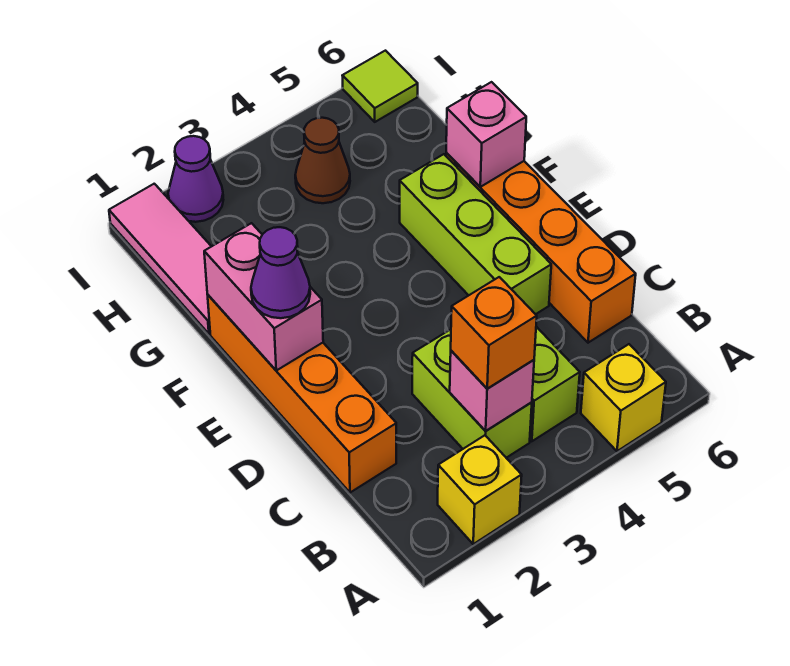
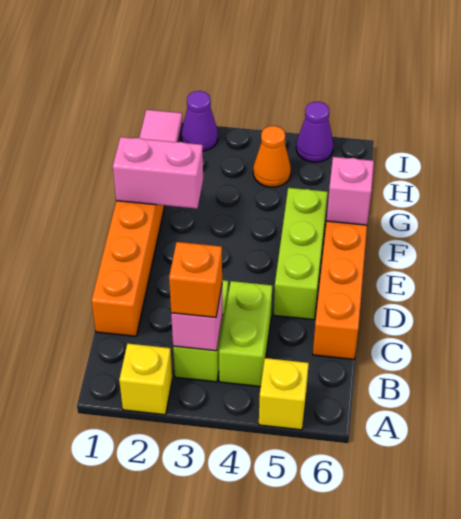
pink brick E1:F1 level 2 -> pink brick F1:F2 level 2
purple cone E1 level 3 -> purple cone I5 level 1
brown cone H4 level 1 -> orange cone H4 level 1
lime tile I6 level 1 -> none

